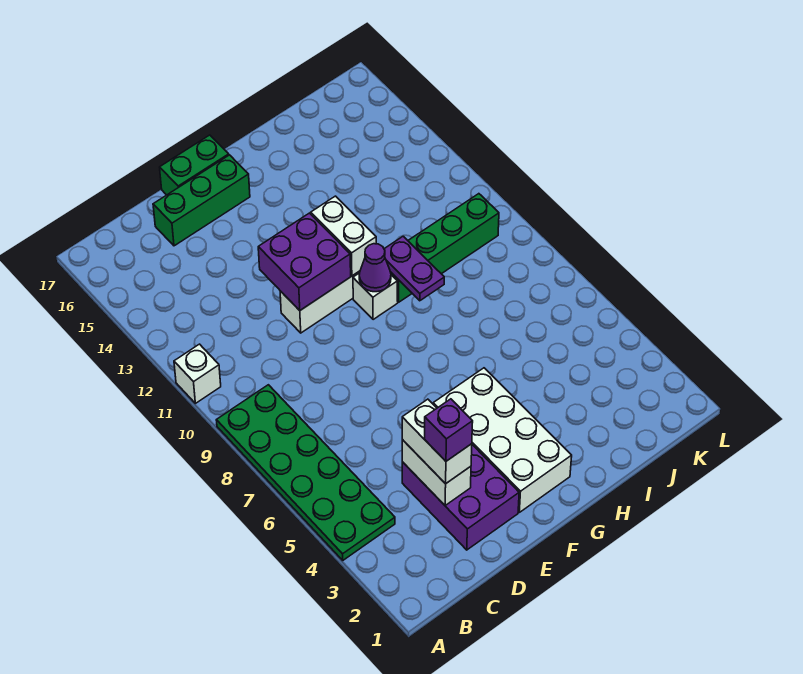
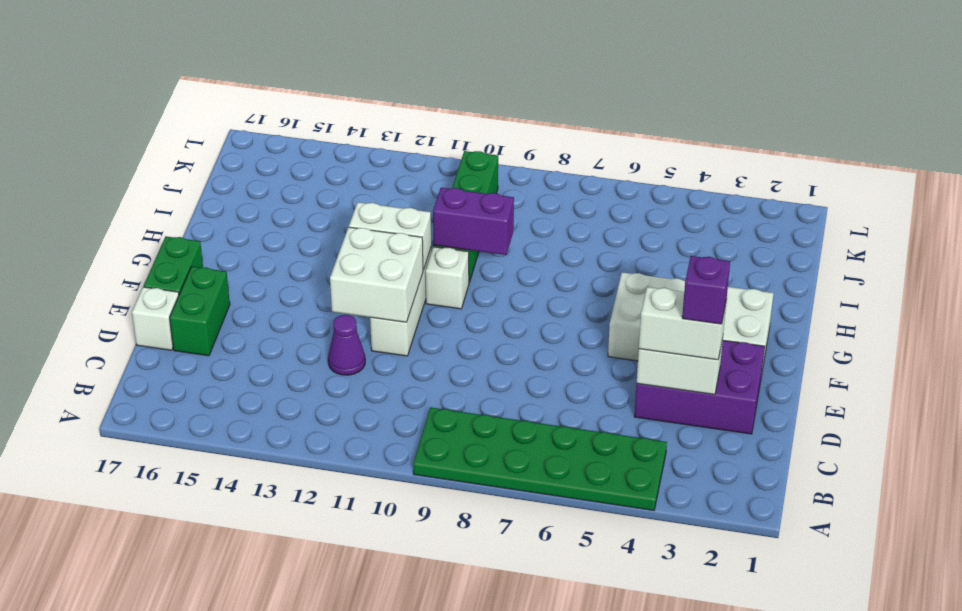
white brick A11 level 1 -> white brick D17 level 1
green brick D16:F16 level 1 -> green brick D16:E16 level 1
purple brick E11:F12 level 2 -> white brick E11:F12 level 2
purple cone G10 level 2 -> purple cone D12 level 1
purple plate H9:H10 level 2 -> purple brick H9:H10 level 2

